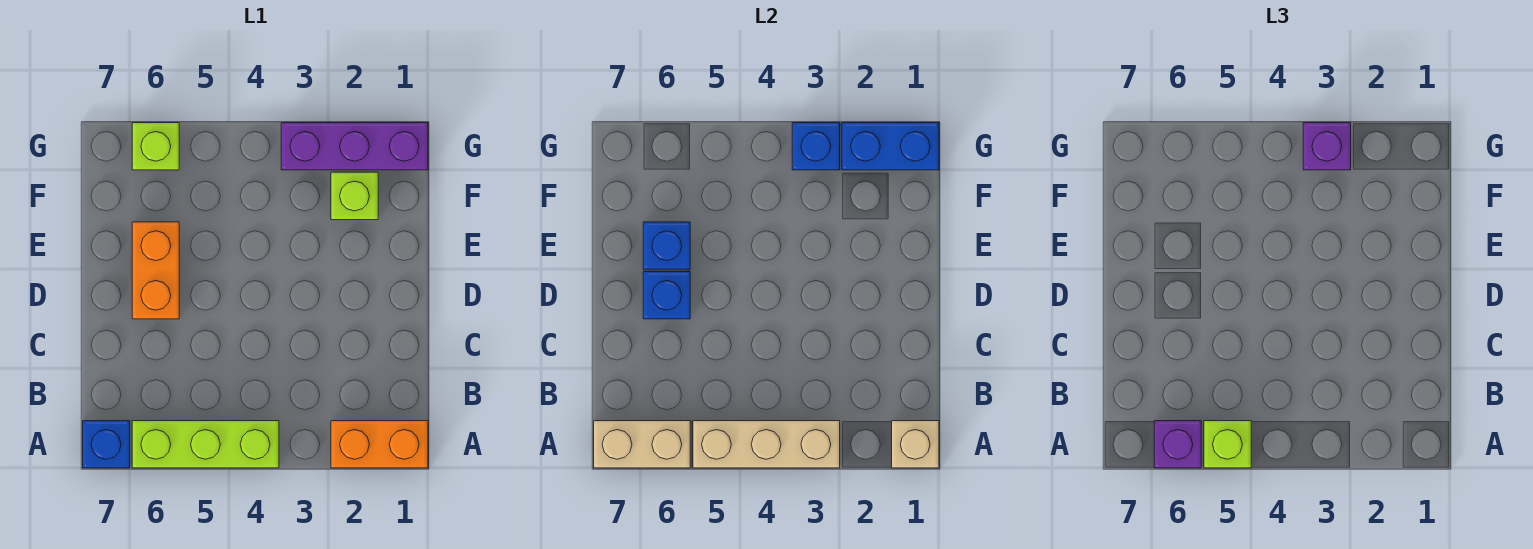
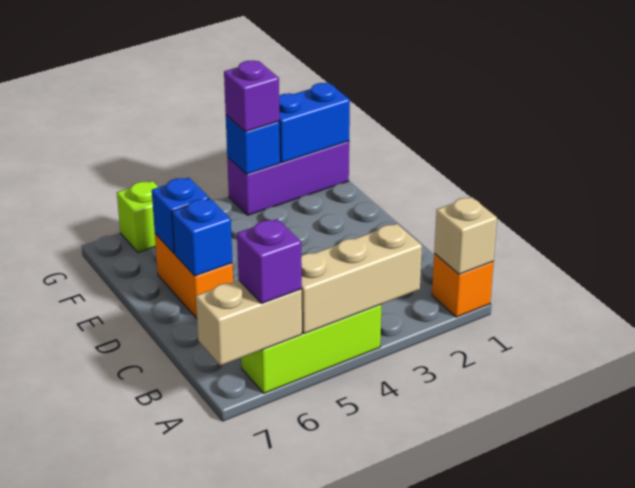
orange brick A1:A2 level 1 -> orange brick A1 level 1
lime brick A5 level 3 -> none
blue brick A7 level 1 -> none
lime brick F2 level 1 -> none

